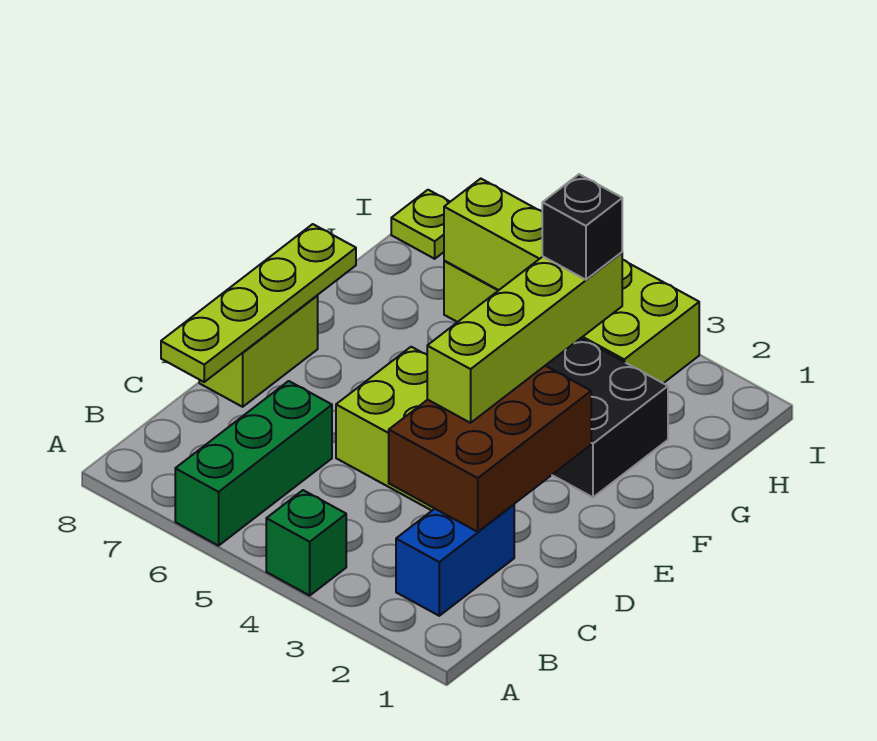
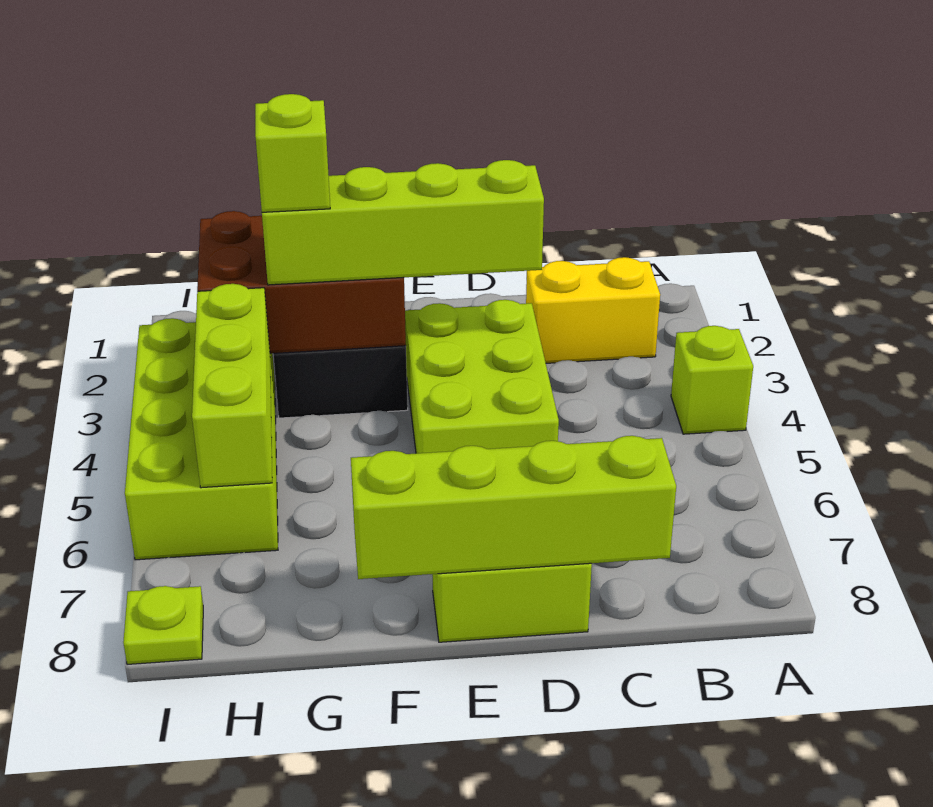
green brick A4 level 1 -> lime brick A4 level 1
green brick A6:C6 level 1 -> none
blue brick B2:C2 level 1 -> yellow brick B2:C2 level 1
brown brick C2:E3 level 2 -> brown brick F2:H3 level 2
lime plate C8:F8 level 2 -> lime brick C8:F8 level 2
black brick G3 level 4 -> lime brick G3 level 4

